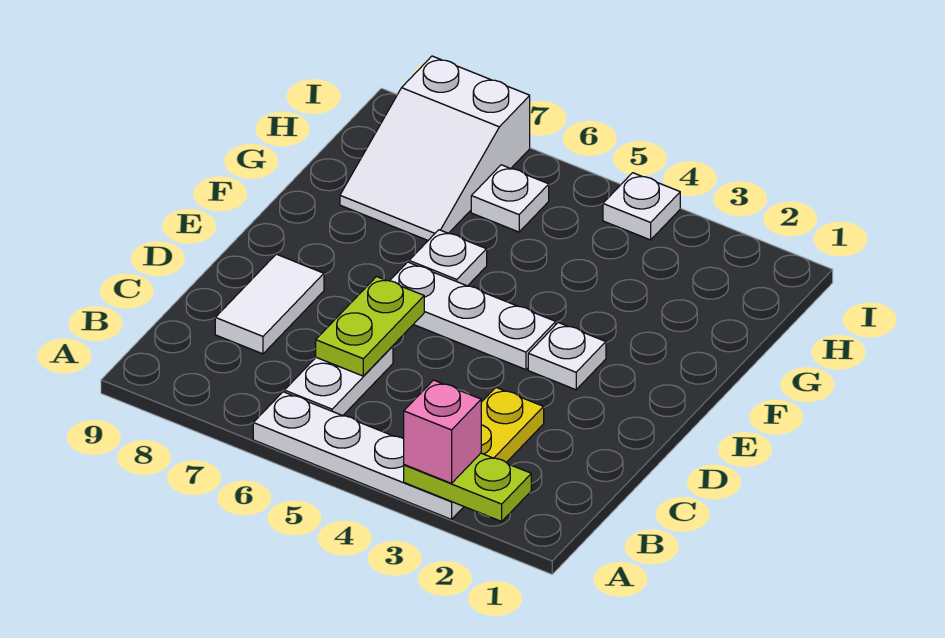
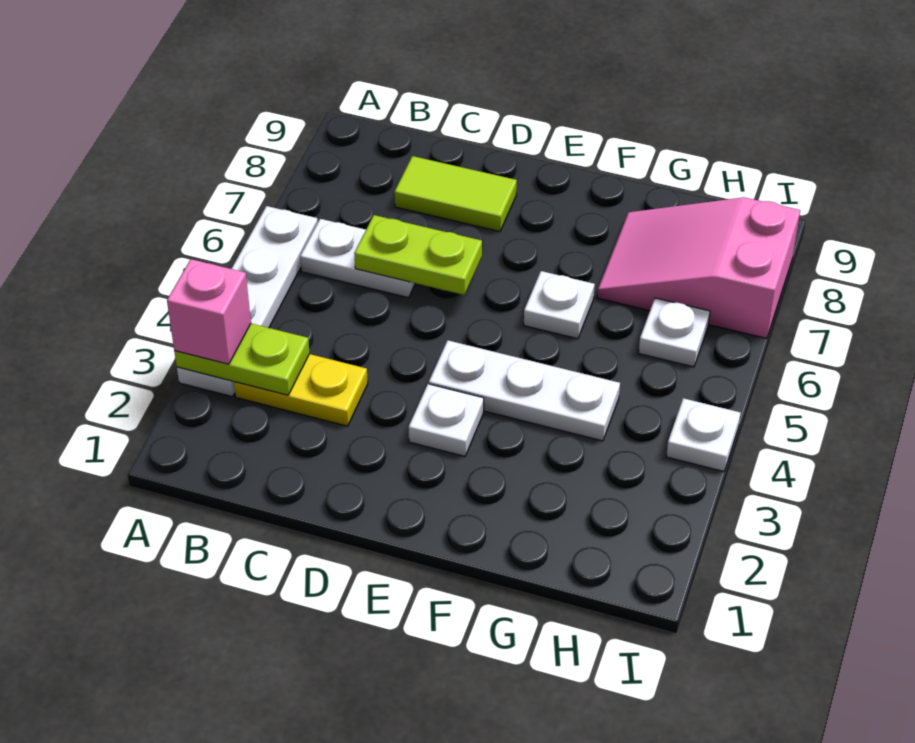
lime plate A2:A3 level 2 -> lime plate A3:B3 level 2
white tile C8:D8 level 1 -> lime tile C8:D8 level 1
white plate E4:E6 level 1 -> white plate E4:G4 level 1
white slope G7:I8 level 1 top I -> pink slope G7:I8 level 1 top I

